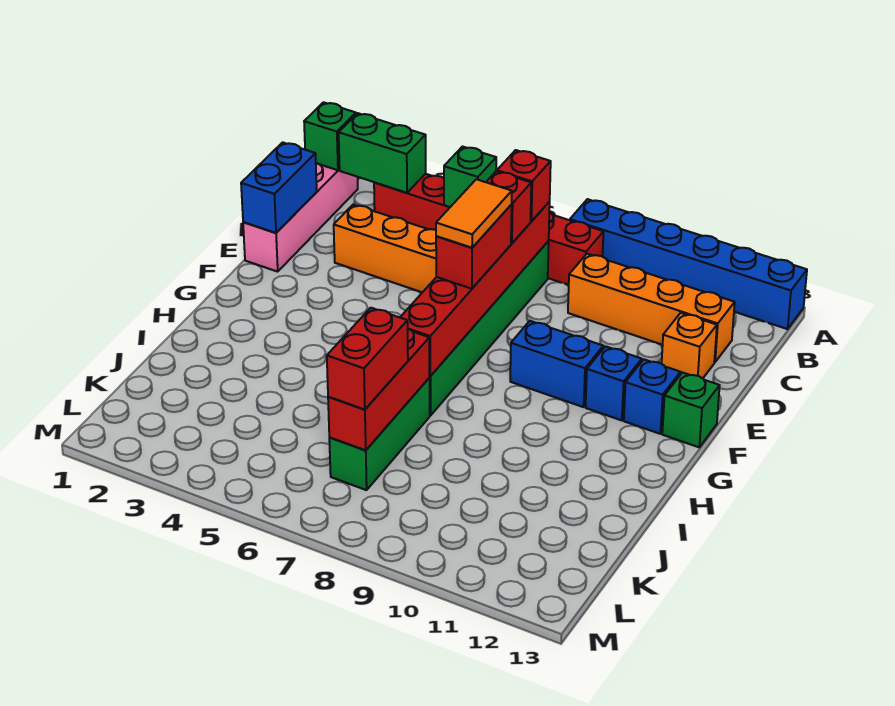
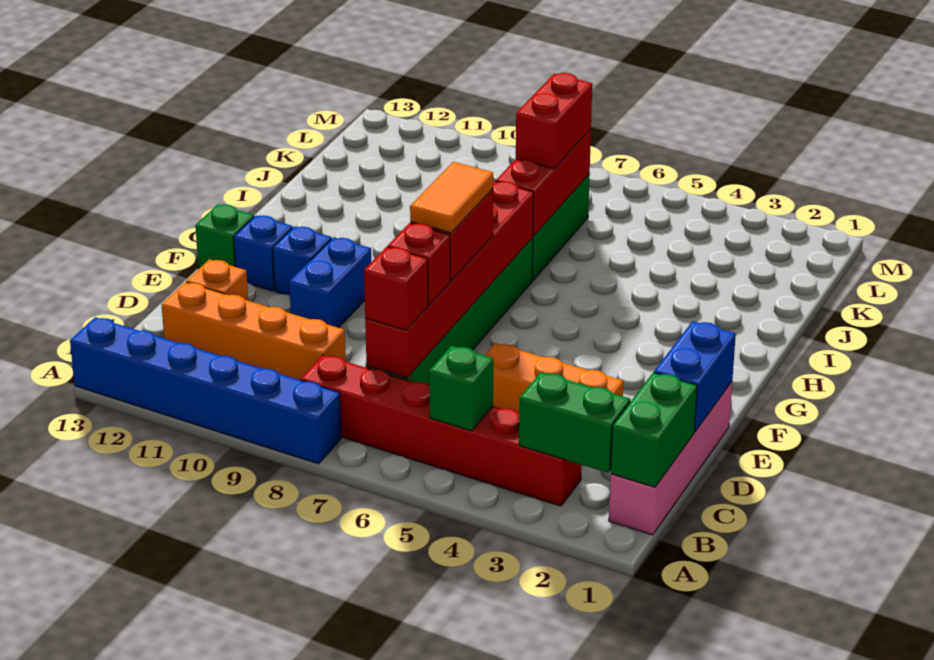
green brick B1 level 2 -> green brick B1:C1 level 2
blue brick F9:F10 level 1 -> blue brick E10:F10 level 1

